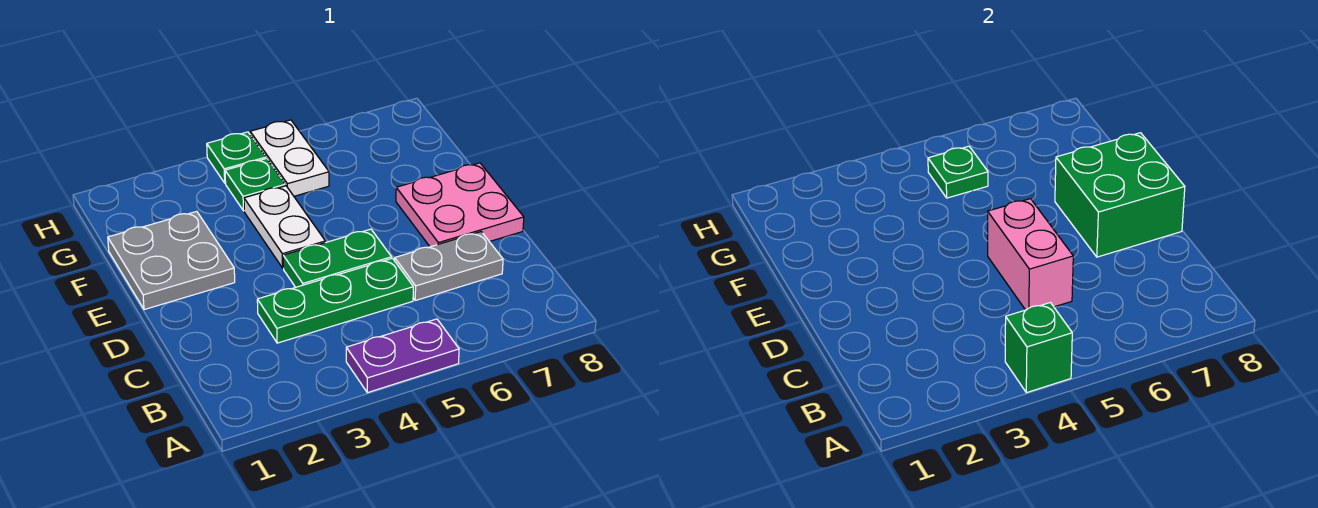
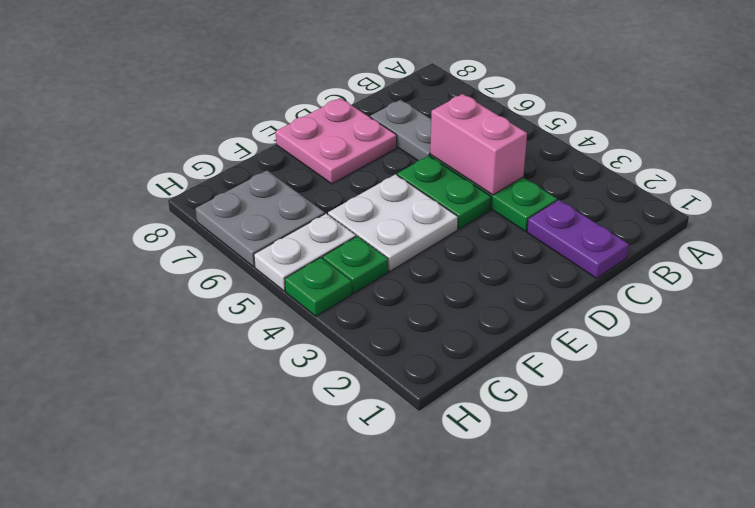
purple plate A4:A5 level 1 -> purple plate C1:C2 level 1
green brick A4 level 2 -> none
pink brick C5:D5 level 2 -> pink brick C4:C5 level 2
green brick D7:E8 level 2 -> none
grey plate E1:F2 level 1 -> grey plate G6:H7 level 1
white plate E4:F4 level 1 -> white plate E4:F5 level 1
green plate G5 level 2 -> none

